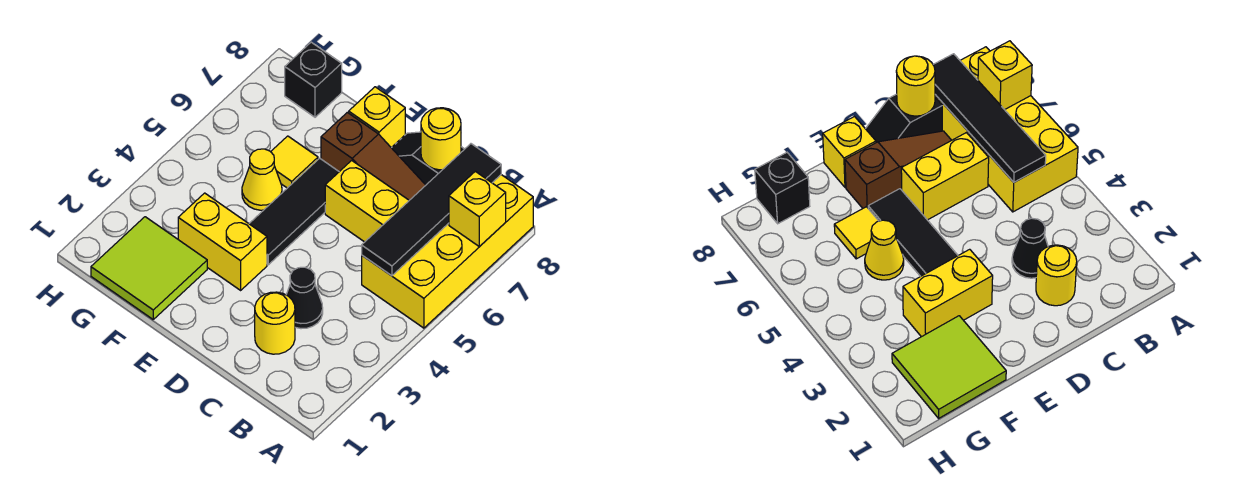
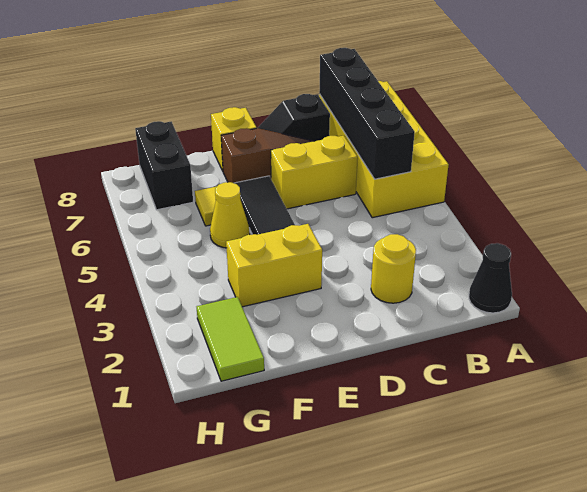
yellow brick A7 level 2 -> none
black tile B5:B8 level 2 -> black brick B5:B8 level 2
black cone C3 level 1 -> black cone A1 level 1
yellow round brick C8 level 2 -> none
lime tile F1:G2 level 1 -> lime tile G1:G2 level 1
black brick G8 level 1 -> black brick G7:G8 level 1

